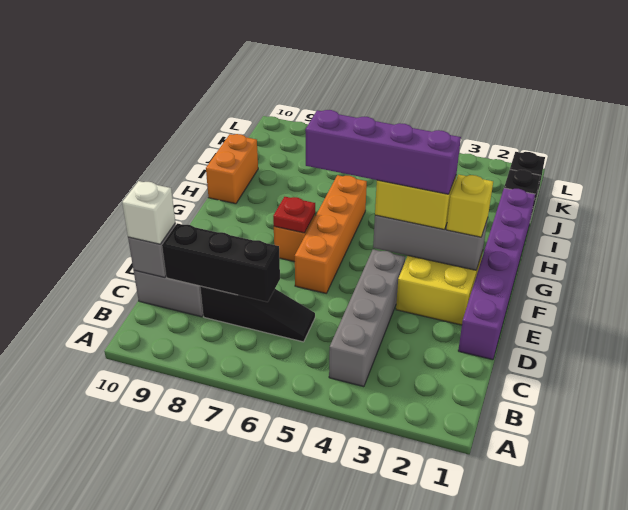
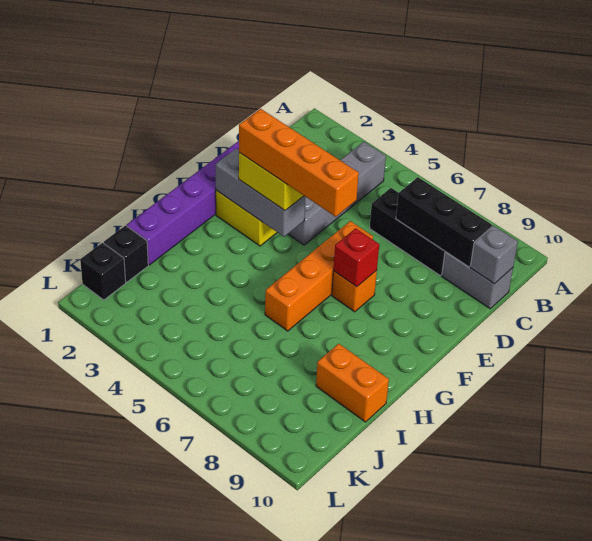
black slope C6:C8 level 1 top 8 -> black brick C6:C8 level 1
white brick C10 level 3 -> none
yellow brick F2 level 3 -> none
purple brick F3:F6 level 4 -> orange brick F3:F6 level 4
red plate F7 level 2 -> red brick F7 level 2
orange brick H10:I10 level 1 -> orange brick I9:I10 level 1

